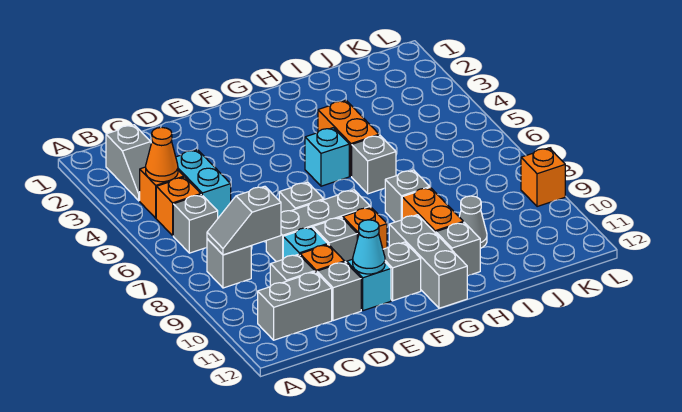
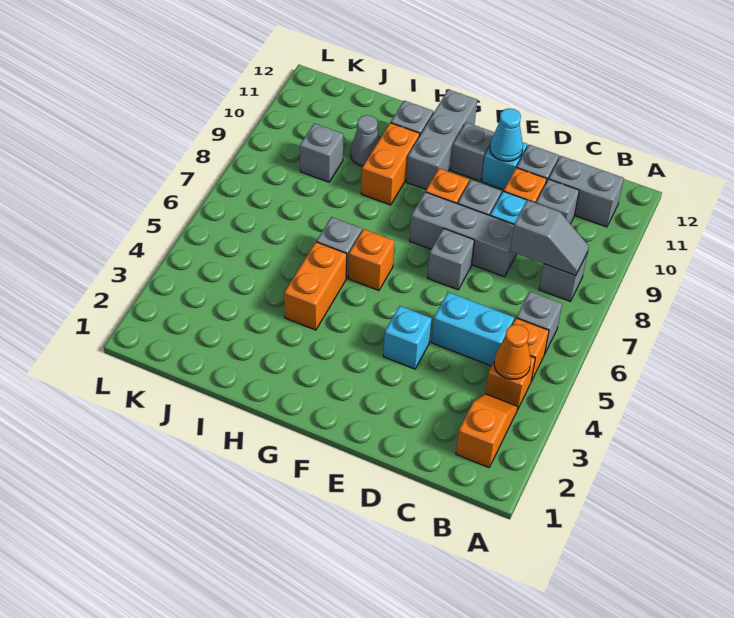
grey slope B2:B3 level 1 top 2 -> orange slope B2:B3 level 1 top 2
cyan brick C4:C5 level 1 -> cyan brick C5:D5 level 1
cyan brick G5 level 1 -> cyan brick E4 level 1
grey brick H8 level 1 -> grey brick J9 level 1
orange brick L9 level 1 -> orange brick G6 level 1

